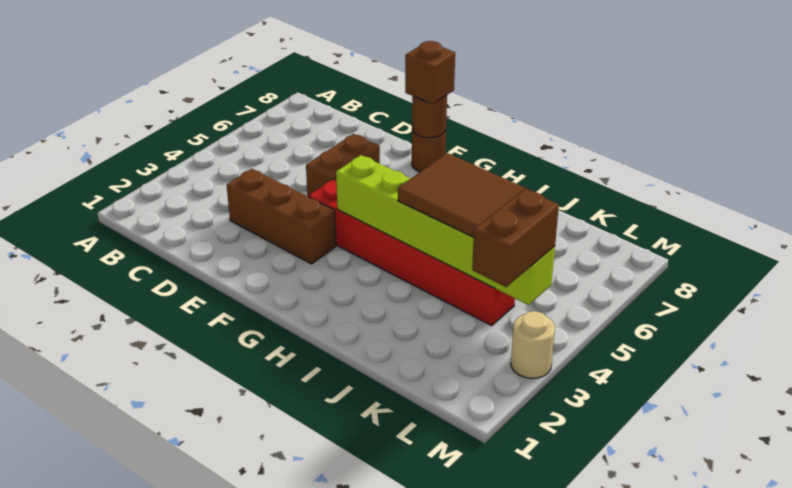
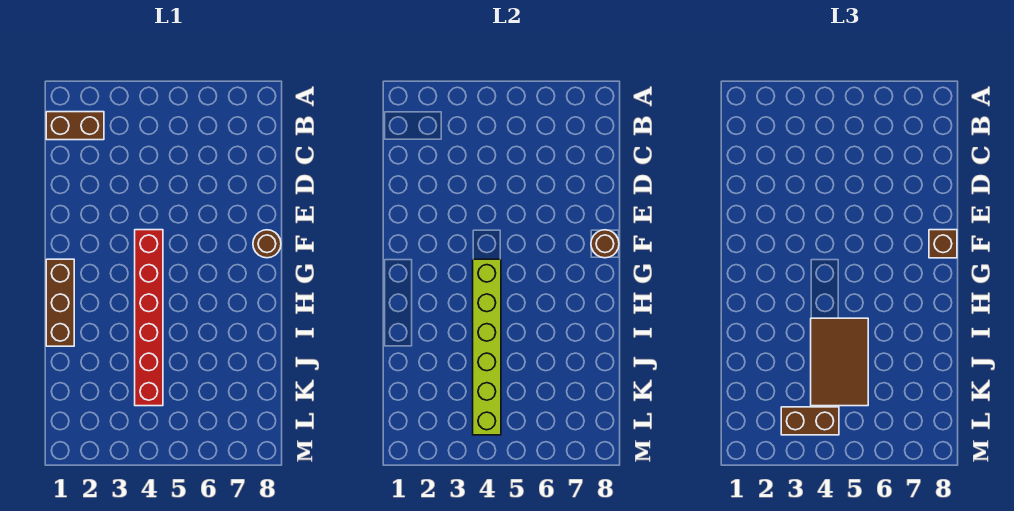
brown brick D3:F3 level 1 -> brown brick G1:I1 level 1
brown brick E5:E6 level 1 -> brown brick B1:B2 level 1
tan round brick M3 level 1 -> none

